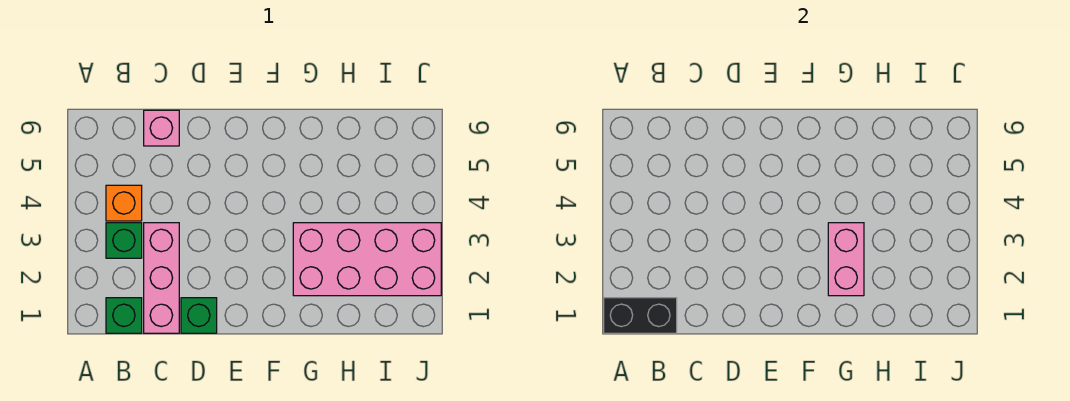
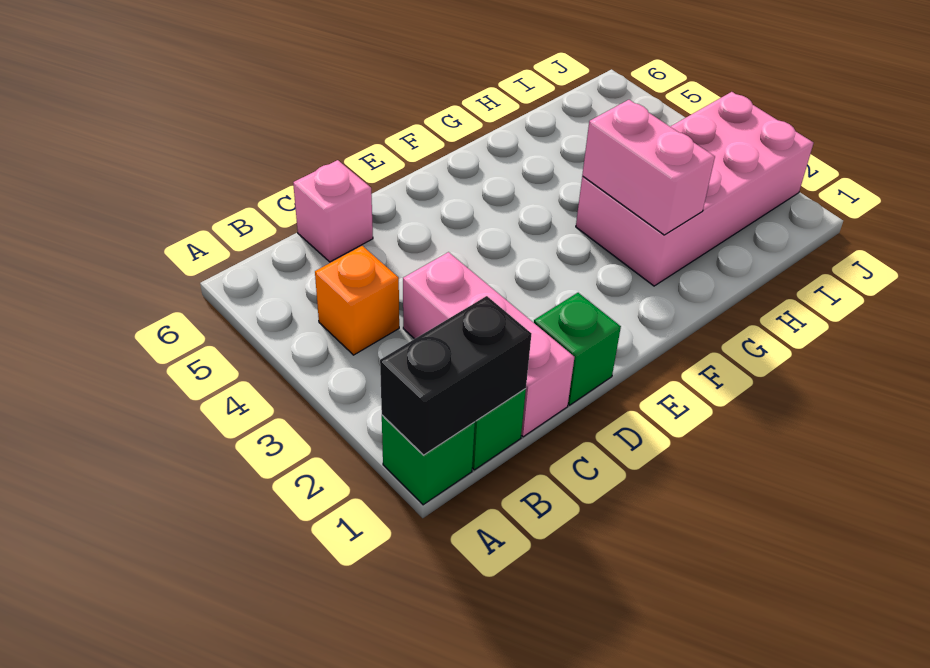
green brick B3 level 1 -> green brick A1 level 1

